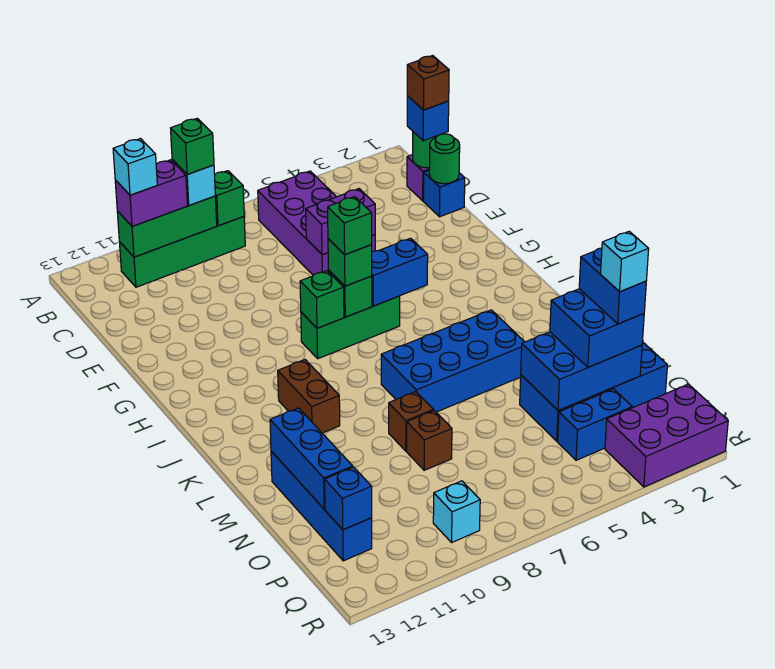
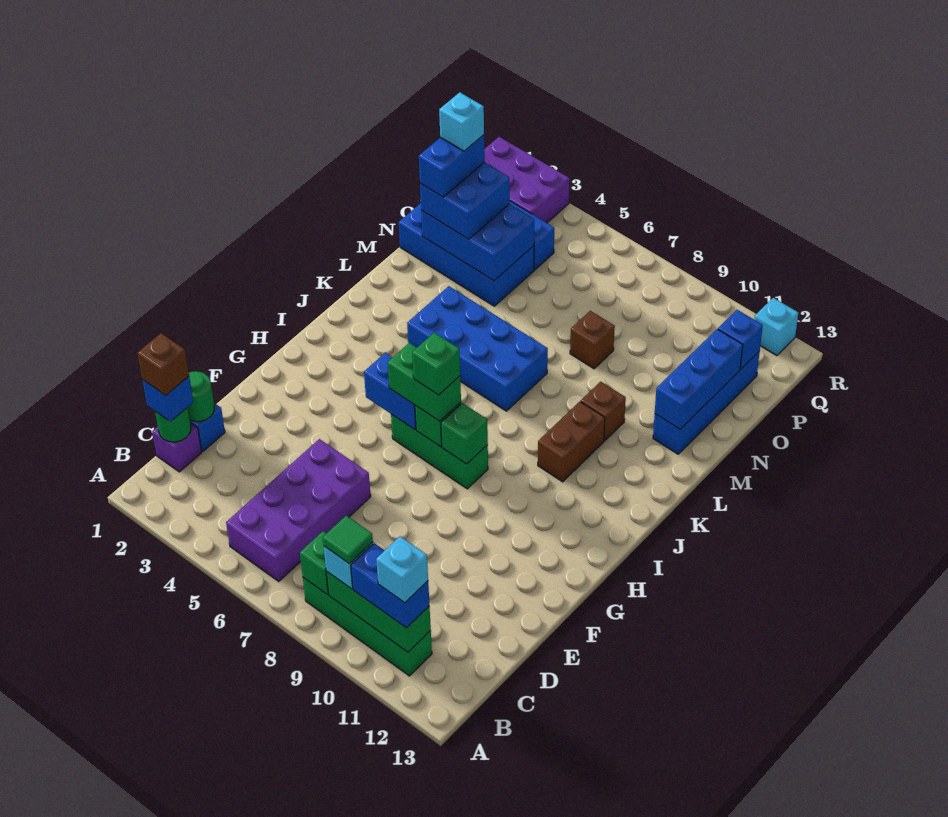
green brick B9 level 4 -> green tile B9 level 4
purple brick B10:B11 level 3 -> blue brick B10:B11 level 3
purple brick E5:E6 level 2 -> none
green brick H7 level 3 -> green brick H6:H7 level 3
brown brick M8 level 1 -> brown brick L10 level 1
cyan brick Q9 level 1 -> cyan brick R12 level 1

